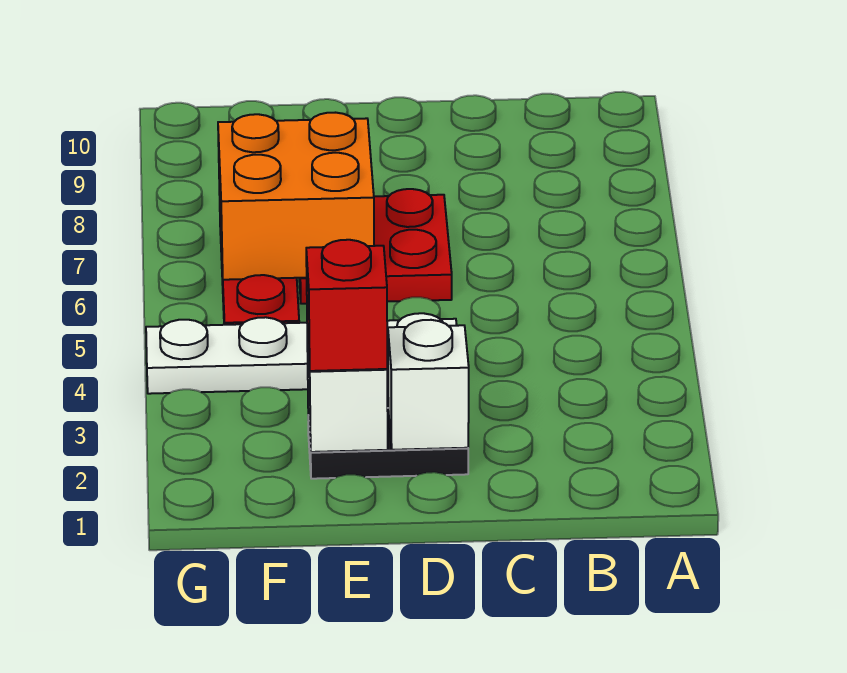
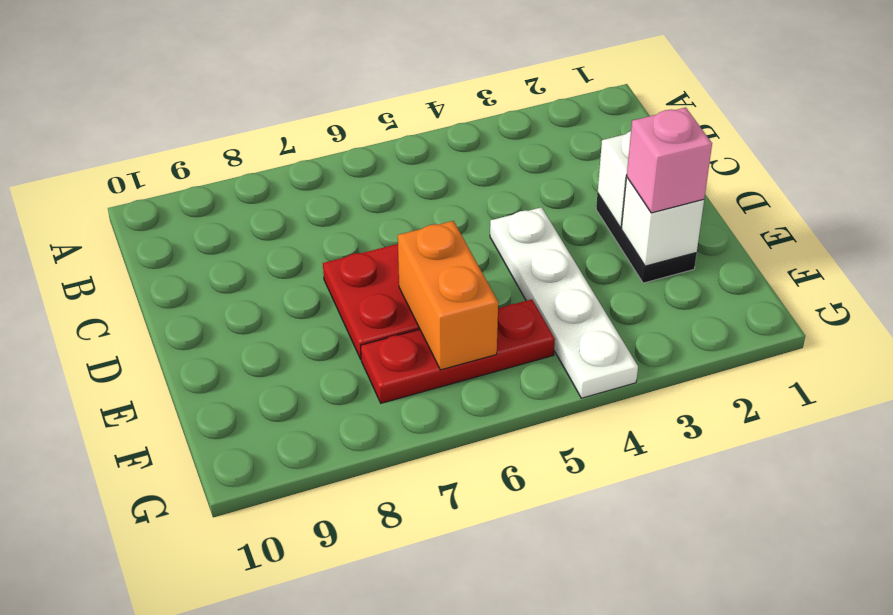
red brick E2 level 3 -> pink brick E2 level 3
orange brick E6:F7 level 2 -> orange brick E6:F6 level 2

